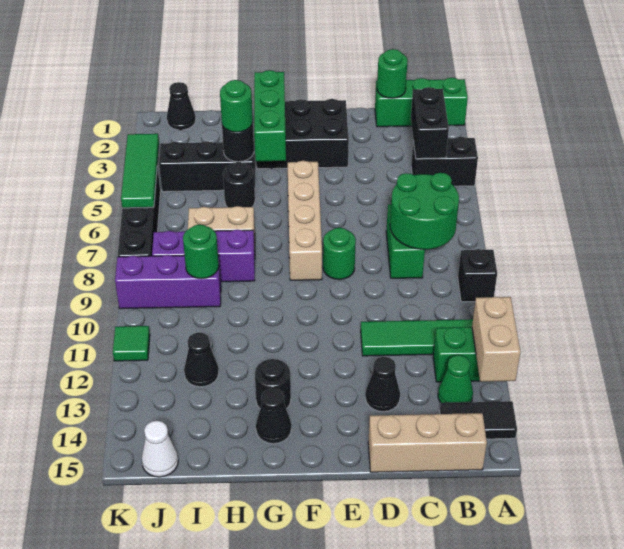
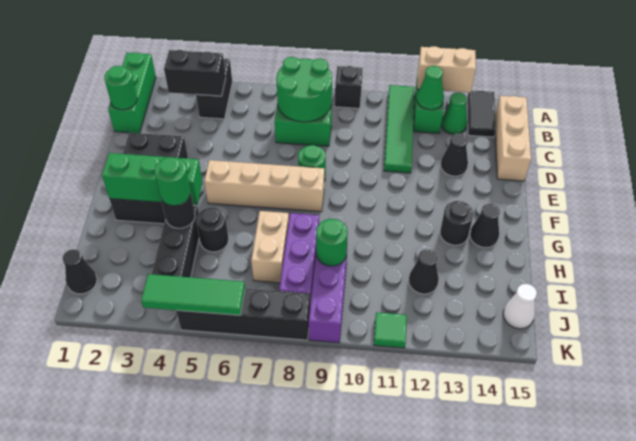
none -> green cone B12 level 2

